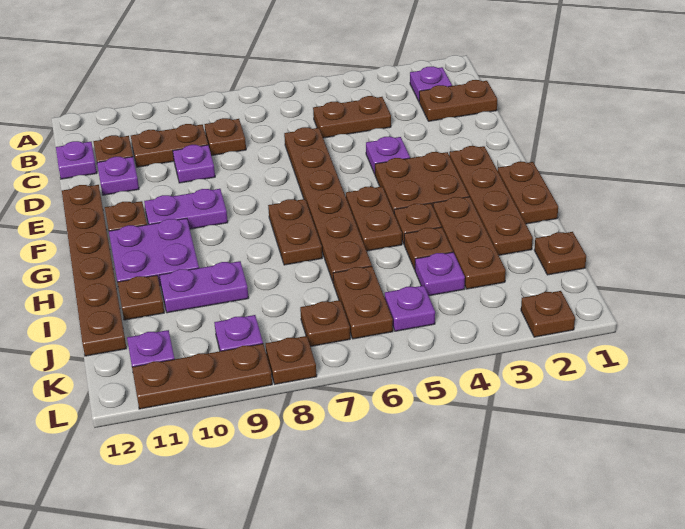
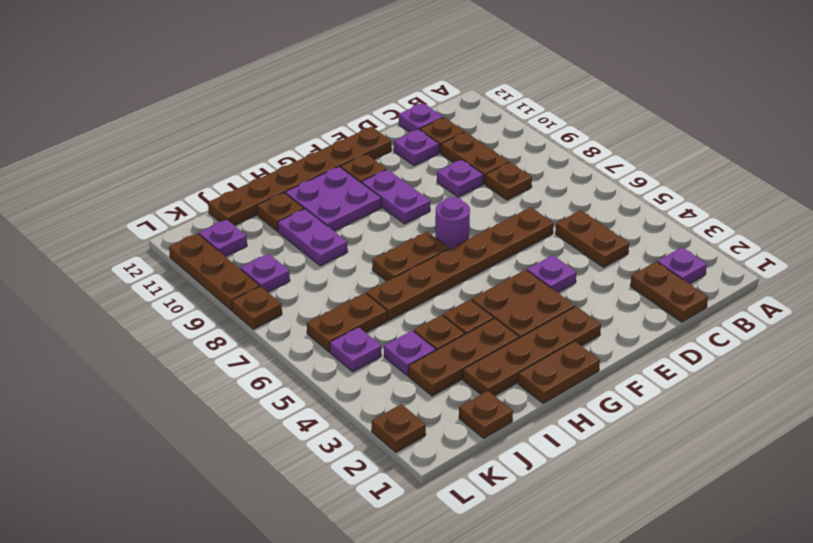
none -> purple round brick F7 level 1
brown plate G5:H5 level 1 -> none
brown plate K7 level 1 -> none

